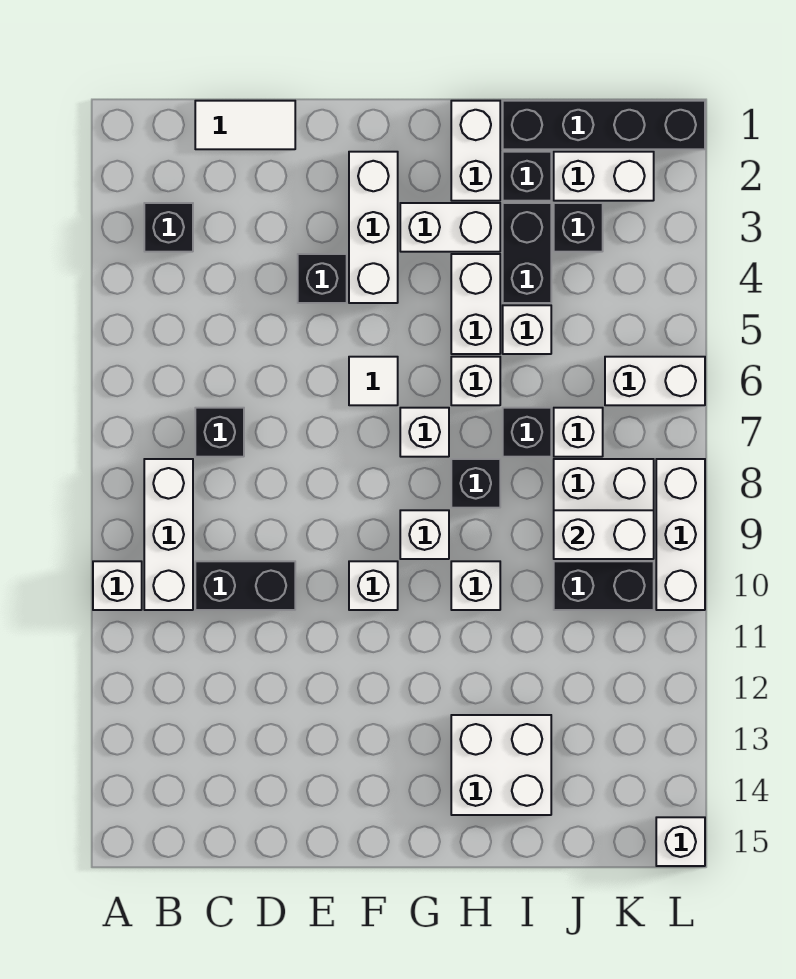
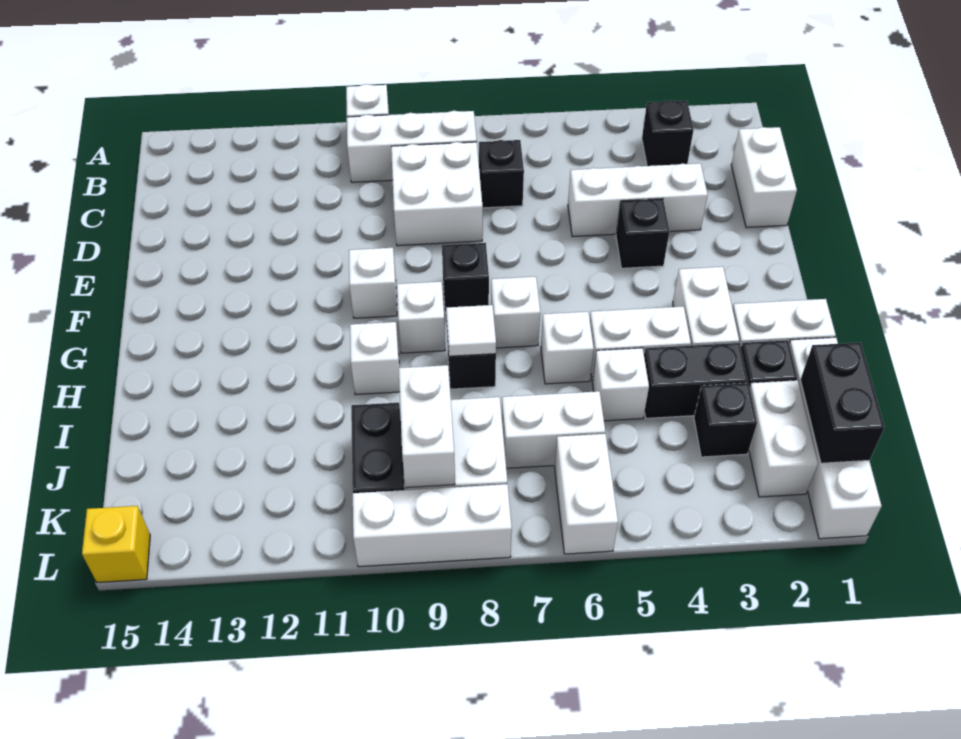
white tile C1:D1 level 1 -> white brick C1:D1 level 1
black brick C10:D10 level 1 -> black brick J1:K1 level 2
white brick F2:F4 level 1 -> white brick D3:D5 level 1
white tile F6 level 1 -> white tile H8 level 2
white brick H13:I14 level 1 -> white brick C8:D9 level 1
black brick I1:L1 level 1 -> white brick I1:L1 level 1
black brick I7 level 1 -> black brick F8 level 1
white brick J7 level 1 -> white brick J6:J7 level 1
white brick L15 level 1 -> yellow brick L15 level 1

